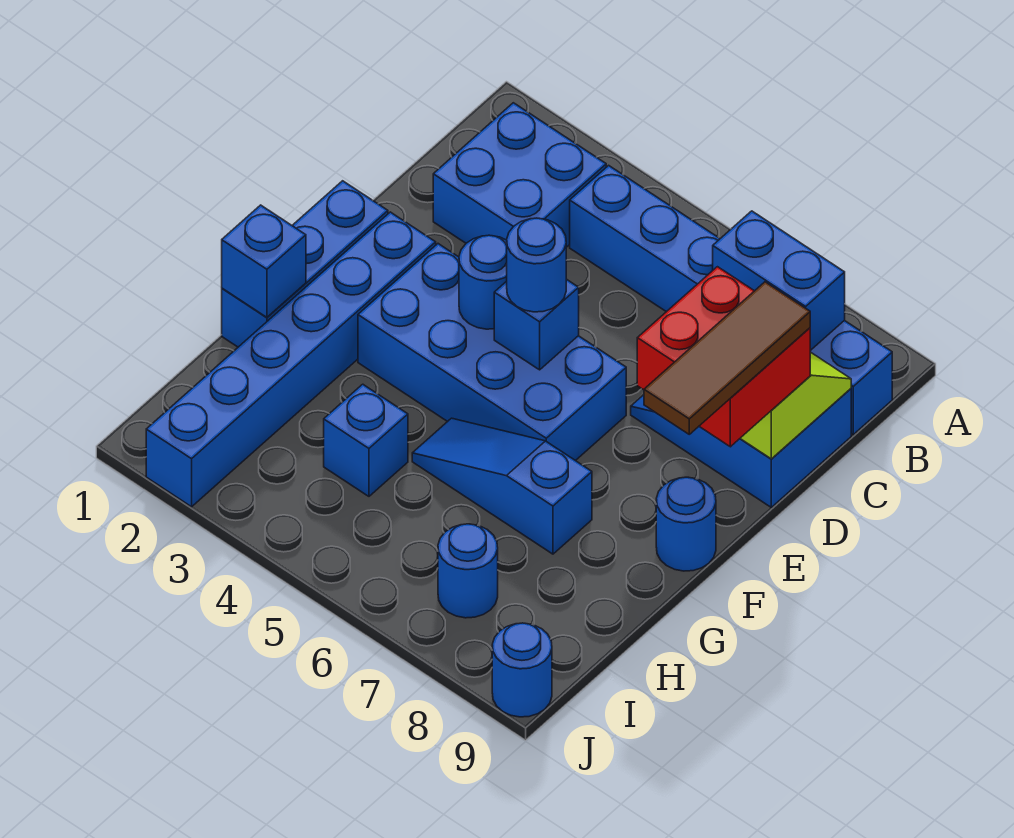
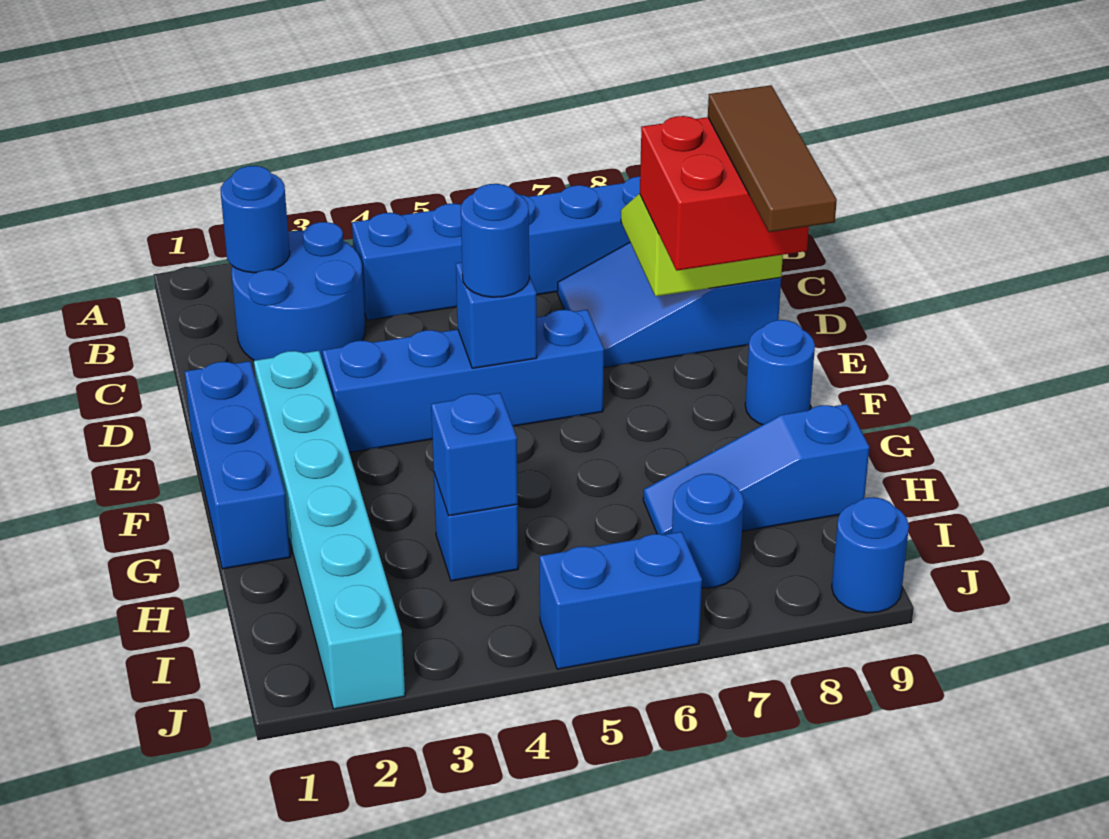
blue brick B2:C3 level 1 -> blue round brick B2:C3 level 1
blue brick B7:B8 level 2 -> blue brick J5:J6 level 1
blue brick E2:J2 level 1 -> cyan brick E2:J2 level 1
blue brick E3:F6 level 1 -> blue brick E3:E6 level 1
blue round brick E4 level 2 -> blue round brick B2 level 2
blue brick G1 level 2 -> blue brick H4 level 2
blue slope G5:G7 level 1 top 7 -> blue slope H7:H9 level 1 top 9

